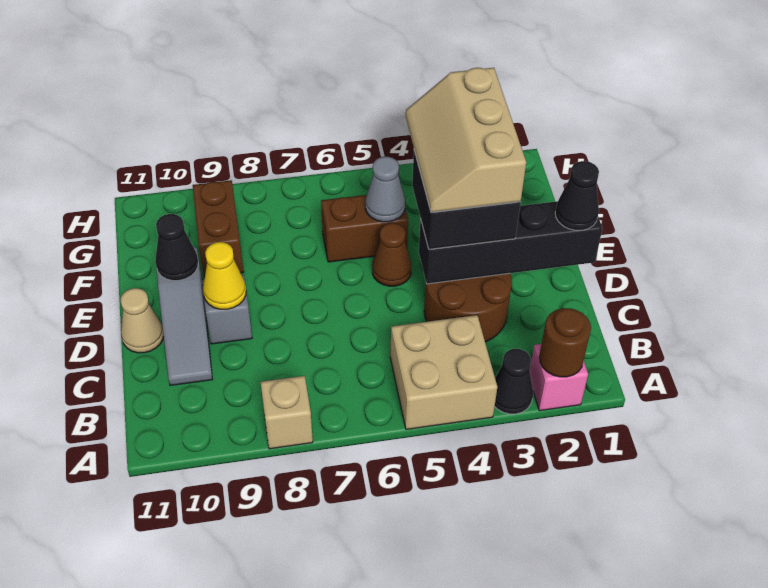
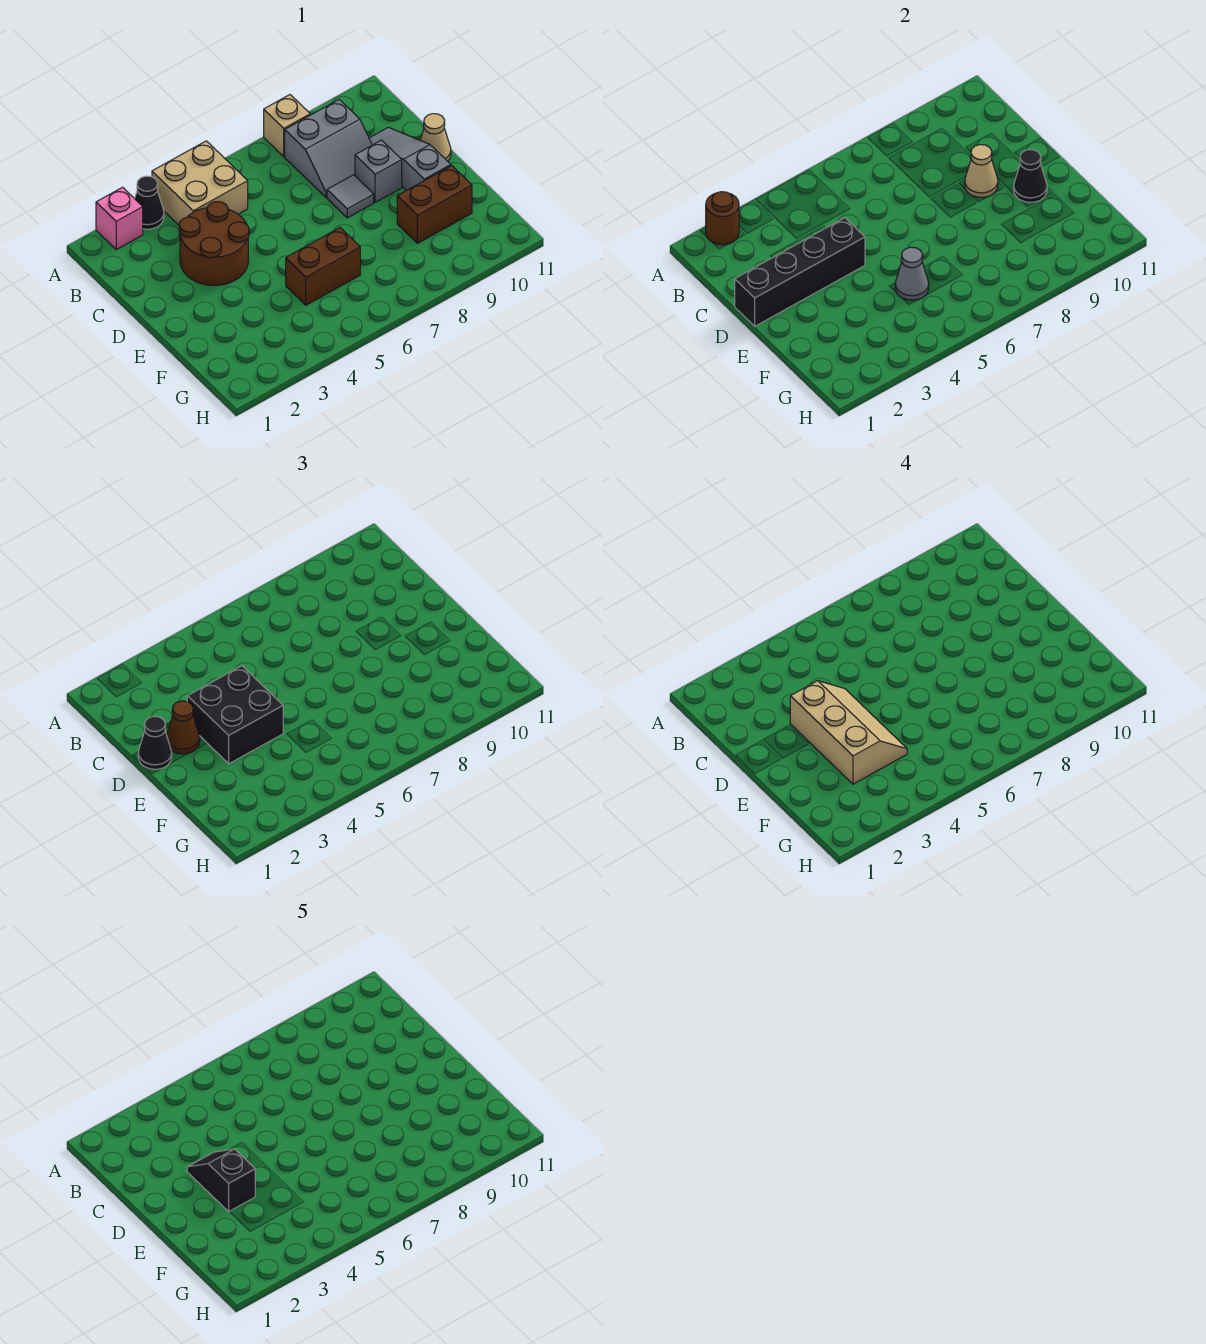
none -> grey slope B8:C9 level 1 top B
none -> black slope D3:E3 level 5 top E
none -> grey tile D8 level 1
yellow cone D9 level 2 -> tan cone D9 level 2
brown cone E5 level 1 -> brown cone D2 level 3
brown brick F9:G9 level 1 -> brown brick F9:F10 level 1

